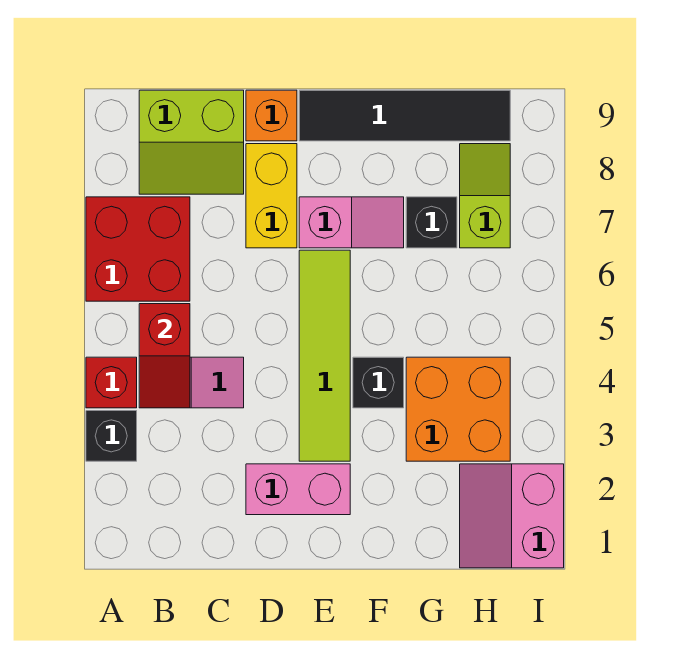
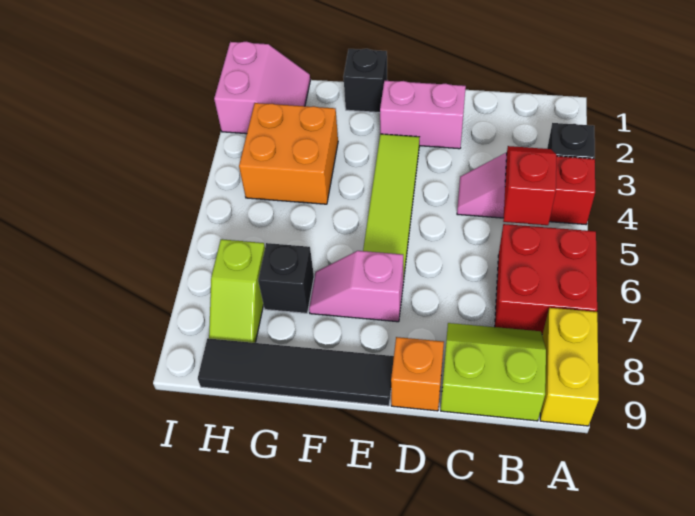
yellow brick D7:D8 level 1 -> yellow brick A8:A9 level 1
black brick F4 level 1 -> black brick F1 level 1

